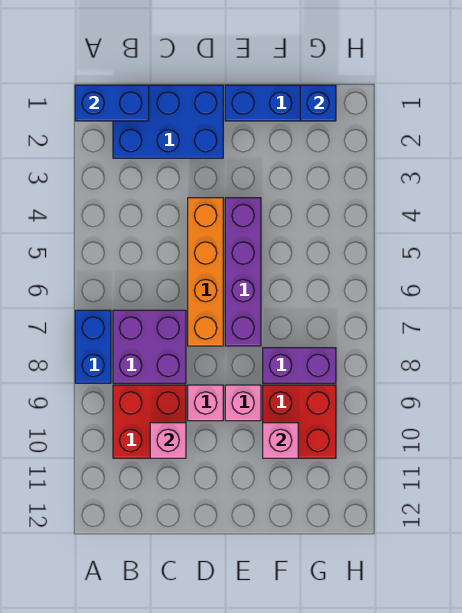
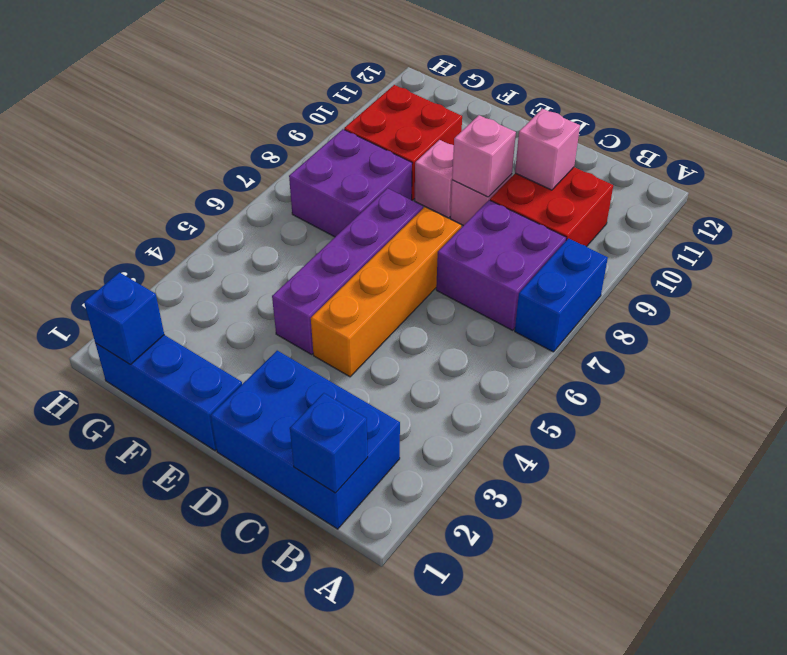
blue brick A1:B1 level 2 -> blue brick B1 level 2
purple brick F8:G8 level 1 -> purple brick F7:G8 level 1
pink brick F10 level 2 -> pink brick D9 level 2

